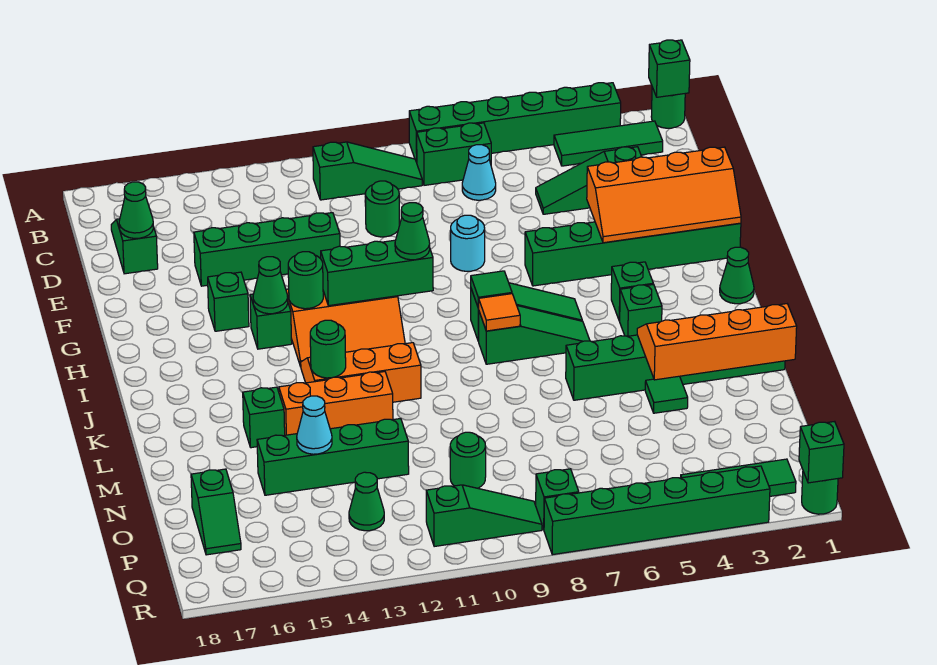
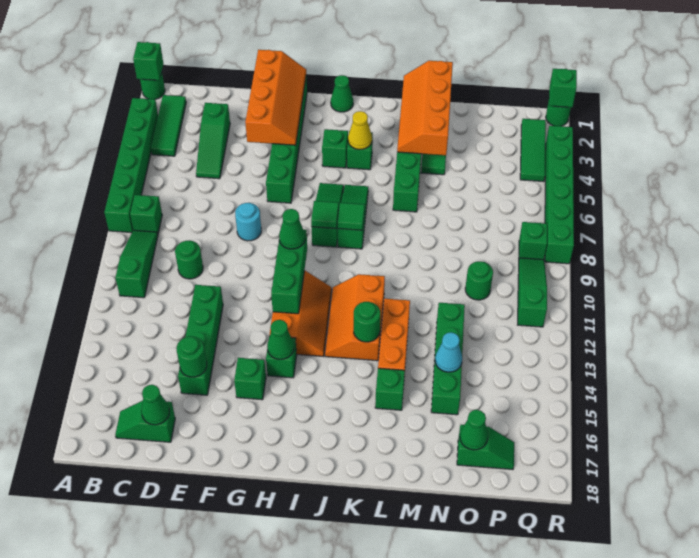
green brick B7:B8 level 1 -> green brick B8 level 1
cyan cone C7 level 1 -> none
green round brick H13 level 2 -> green round brick E15 level 2
none -> yellow cone J4 level 2
orange tile J8 level 2 -> green tile J8 level 2
green cone P13 level 1 -> green cone O17 level 2

